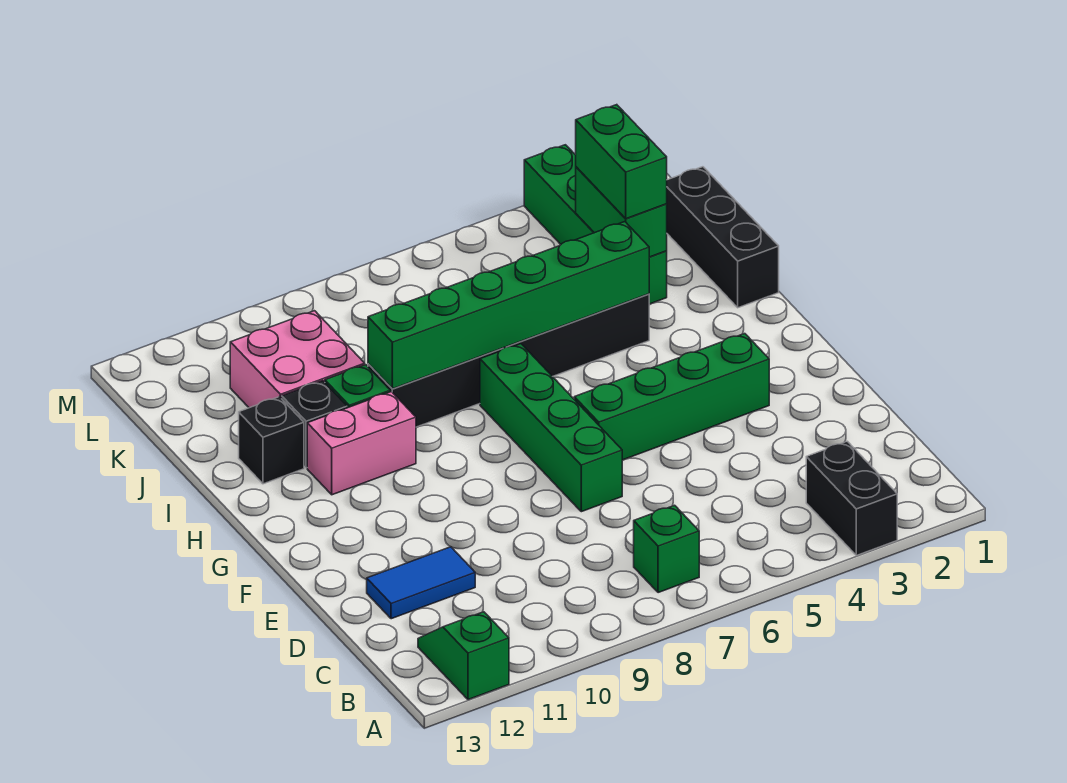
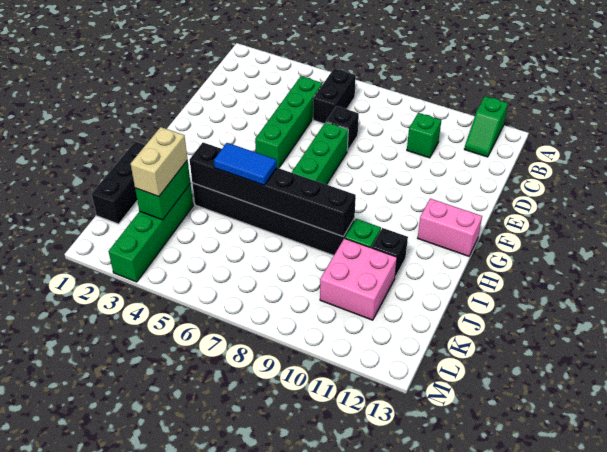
black brick A3:B3 level 1 -> black brick B6:C6 level 1
green brick B7 level 1 -> green brick C10 level 1
blue tile D11:D12 level 1 -> blue tile I5:I6 level 3
green brick F3:F6 level 1 -> green brick C5:F5 level 1
pink brick H10:H11 level 1 -> pink brick G12:G13 level 1
green brick I4:I9 level 2 -> black brick I4:I9 level 2
black brick I12 level 1 -> black brick D7 level 1
green brick J3:K3 level 3 -> tan brick J3:K3 level 3

